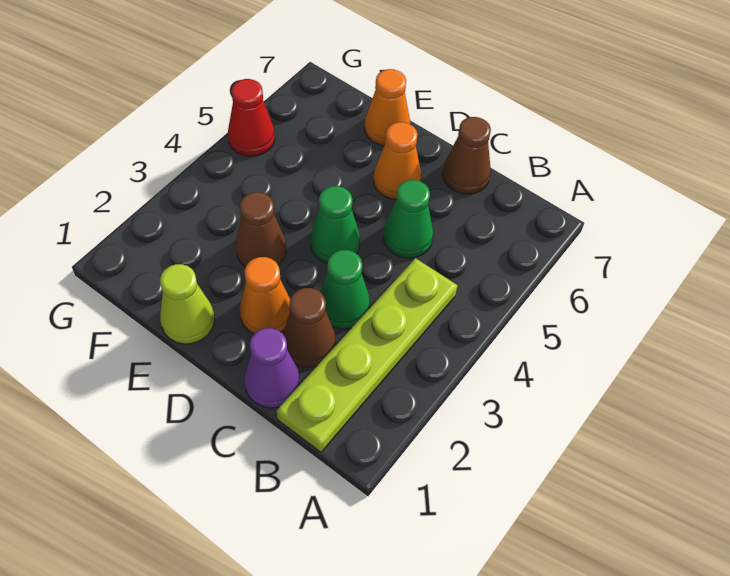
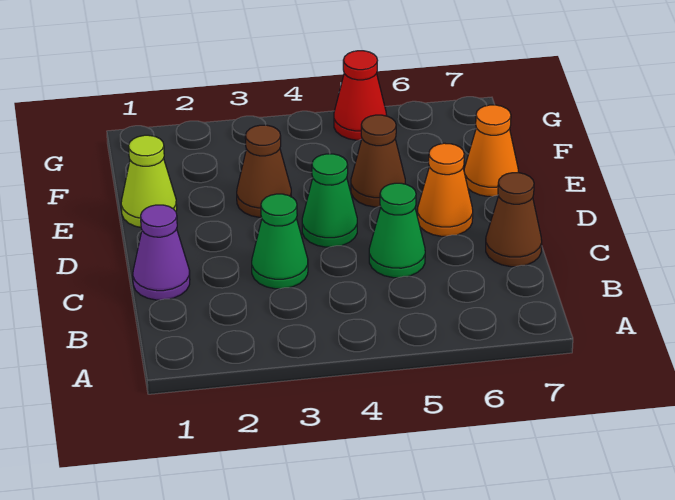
lime plate B1:B4 level 1 -> none
brown cone C2 level 1 -> brown cone E5 level 1
orange cone D2 level 1 -> none

